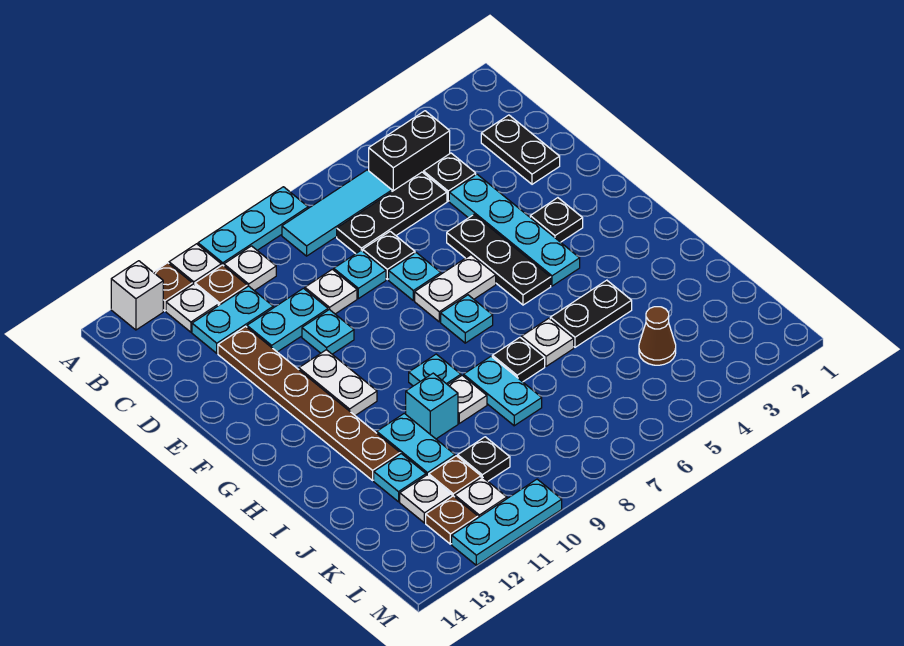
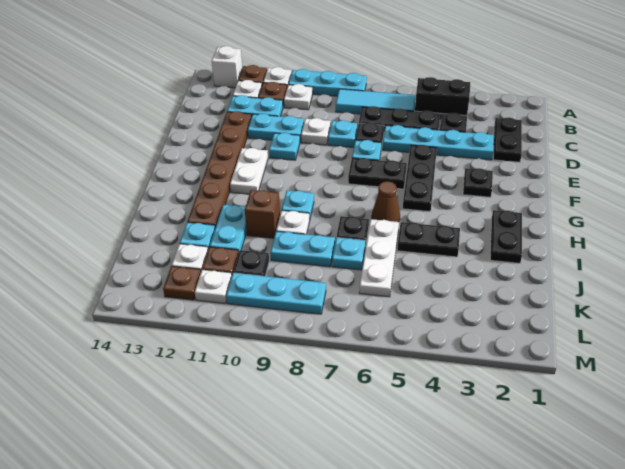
cyan plate D4:G4 level 1 -> cyan plate D3:D6 level 1
white plate F6:F7 level 1 -> black plate F6:F7 level 1
cyan plate G7 level 1 -> cyan plate J7 level 1
none -> black plate H2:I2 level 1
white plate I6 level 1 -> white plate I6:K6 level 1
cyan plate I8:J8 level 1 -> cyan plate J8:J9 level 1
cyan brick I10 level 1 -> brown brick I10 level 1
brown cone K4 level 1 -> brown cone H6 level 1
cyan plate M10:M12 level 1 -> cyan plate L8:L10 level 1

